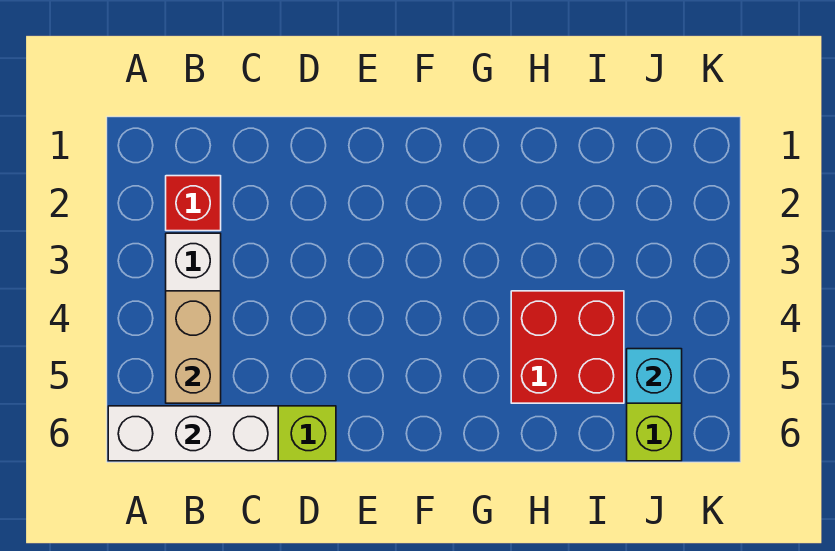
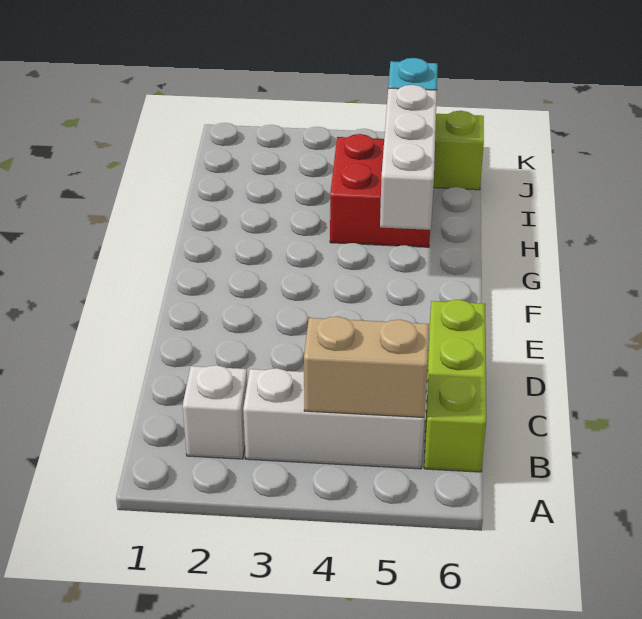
white brick A6:C6 level 2 -> white brick G5:I5 level 2
red brick B2 level 1 -> white brick B2 level 1

